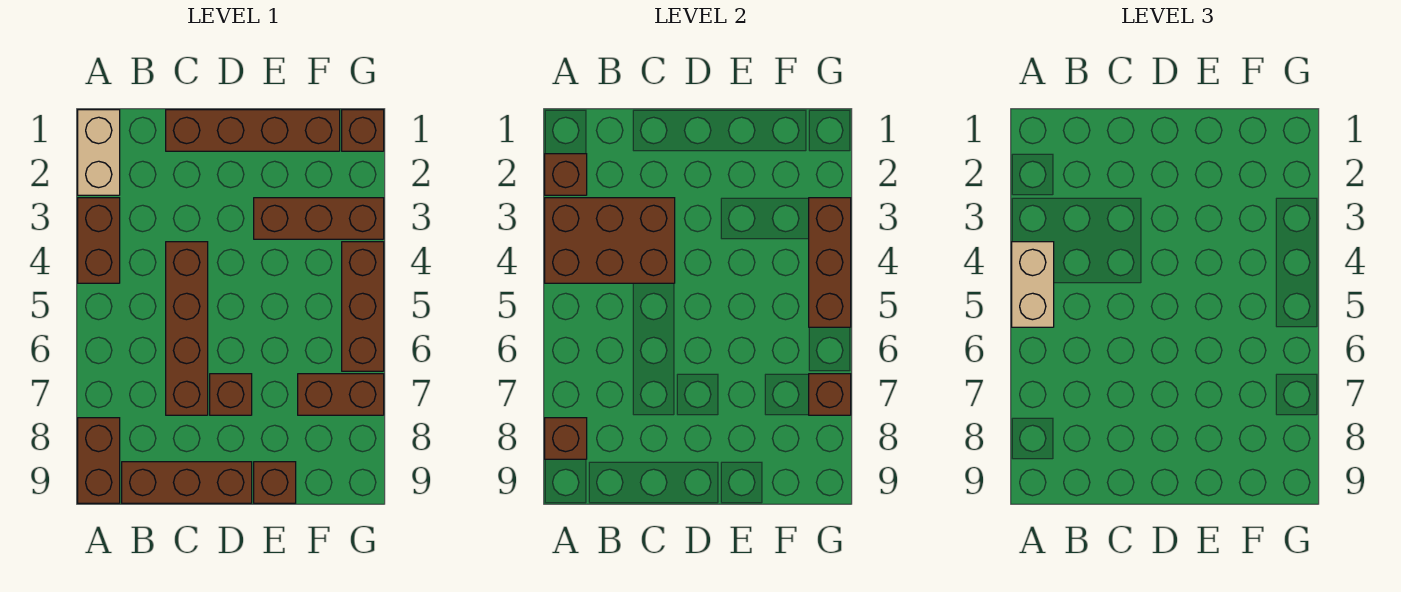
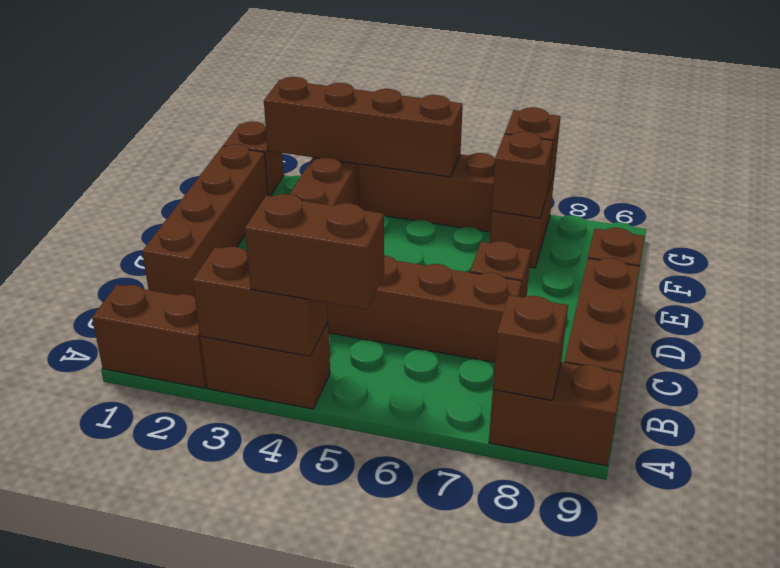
tan brick A1:A2 level 1 -> brown brick A1:A2 level 1
brown brick A2 level 2 -> brown brick F7 level 2
brown brick A3:C4 level 2 -> brown brick A3:A4 level 2
tan brick A4:A5 level 3 -> brown brick A4:A5 level 3
brown brick G3:G5 level 2 -> brown brick G2:G5 level 2

